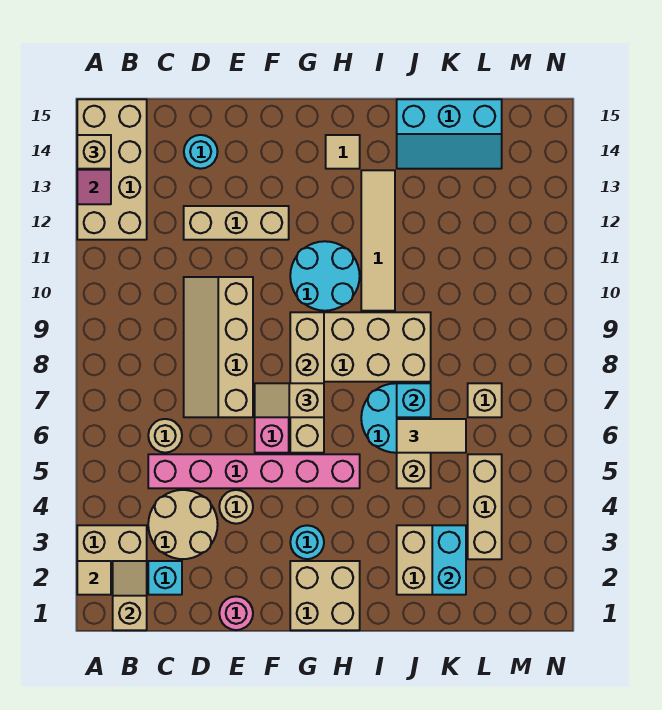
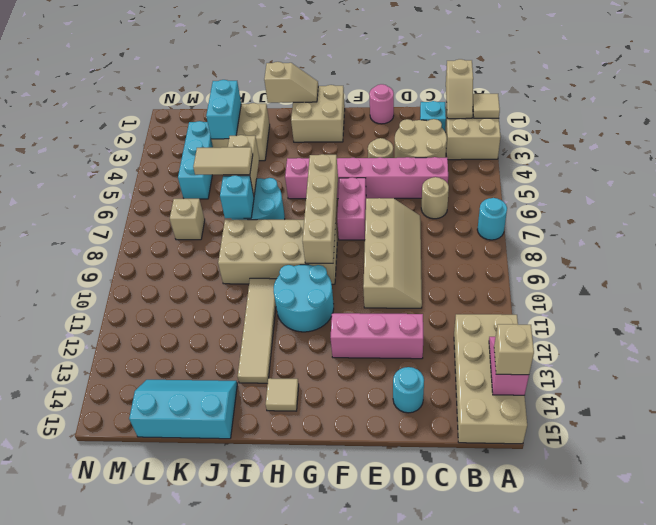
tan brick D12:F12 level 1 -> pink brick D12:F12 level 1
tan slope F7:G7 level 3 top G -> tan slope H1:I1 level 2 top I
cyan round brick G3 level 1 -> cyan round brick A7 level 1
tan brick L3:L5 level 1 -> cyan brick L3:L5 level 1

